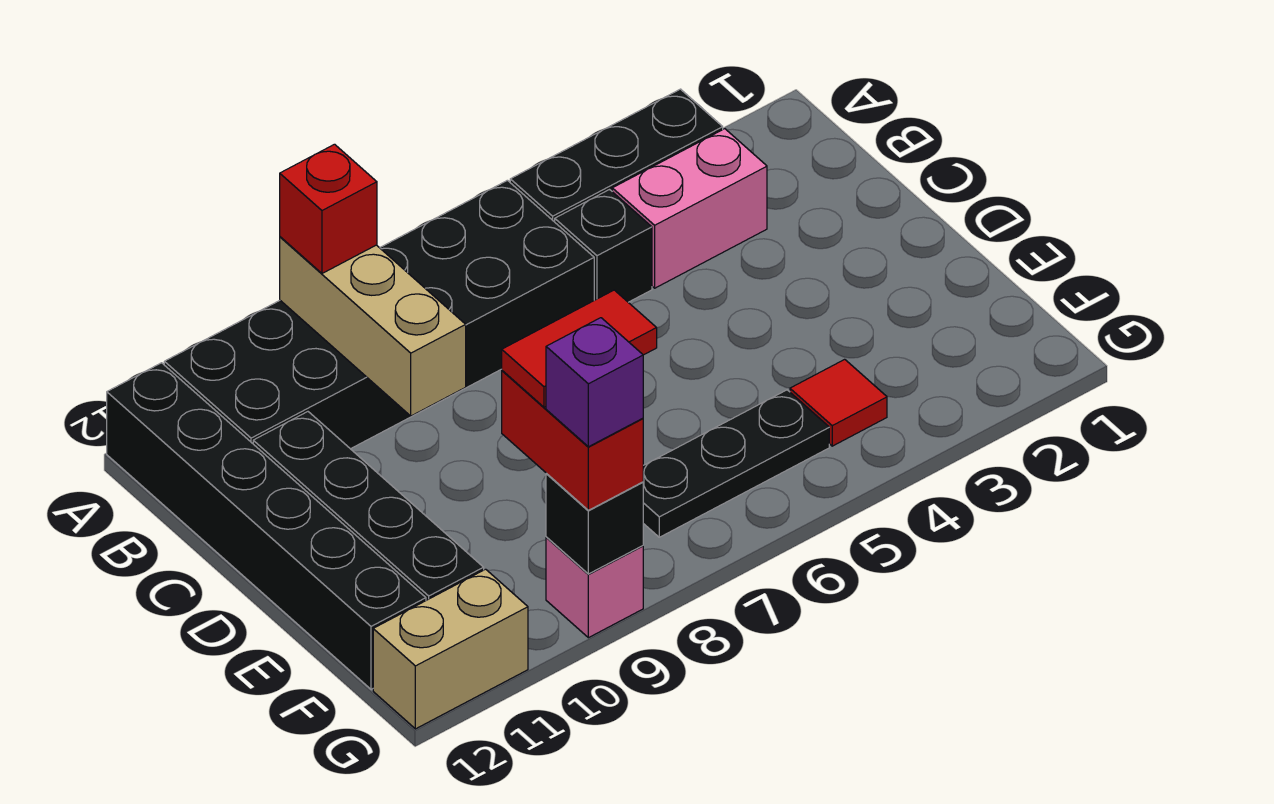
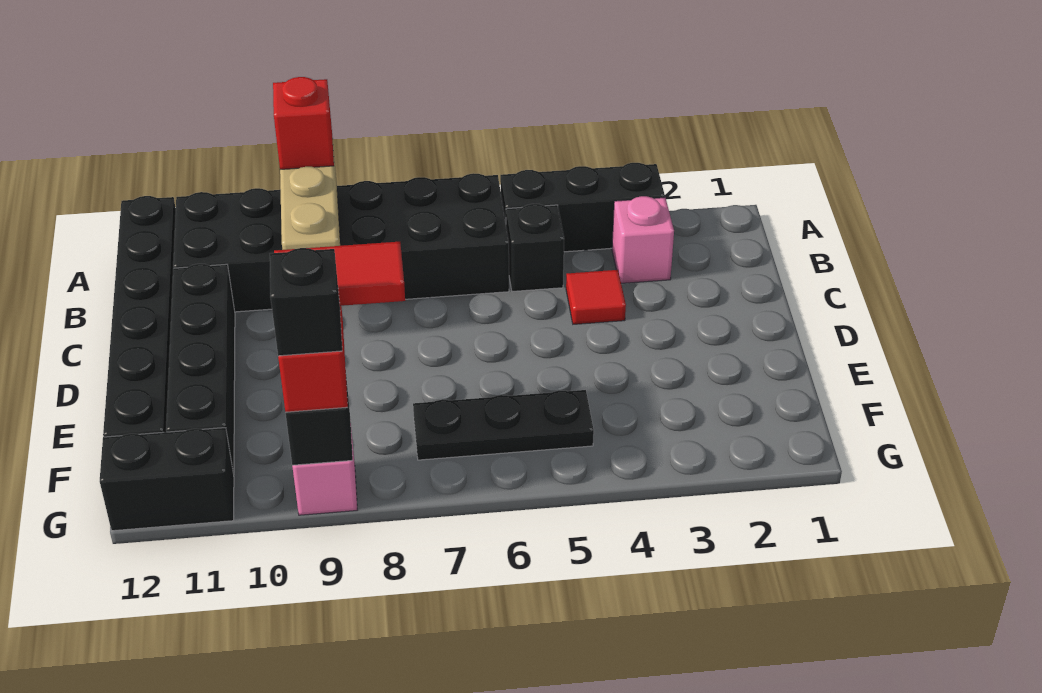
pink brick B3:B4 level 1 -> pink brick B3 level 1
red tile F4 level 1 -> red tile C4 level 1
purple brick G9 level 4 -> black brick G9 level 4
tan brick G11:G12 level 1 -> black brick G11:G12 level 1

